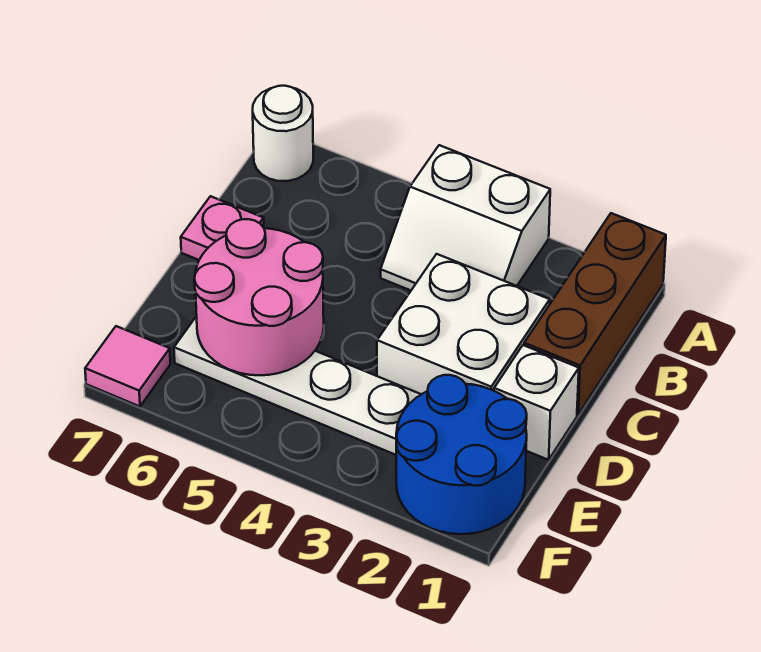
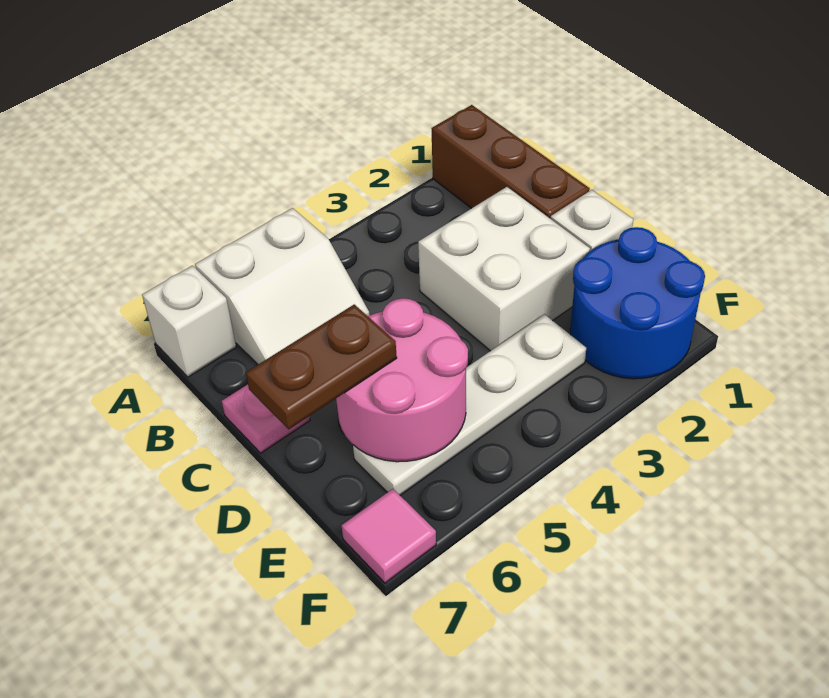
white slope A3:B4 level 1 top A -> white slope A5:B6 level 1 top A
white round brick A7 level 1 -> white brick A7 level 1
none -> brown plate D6:D7 level 3

